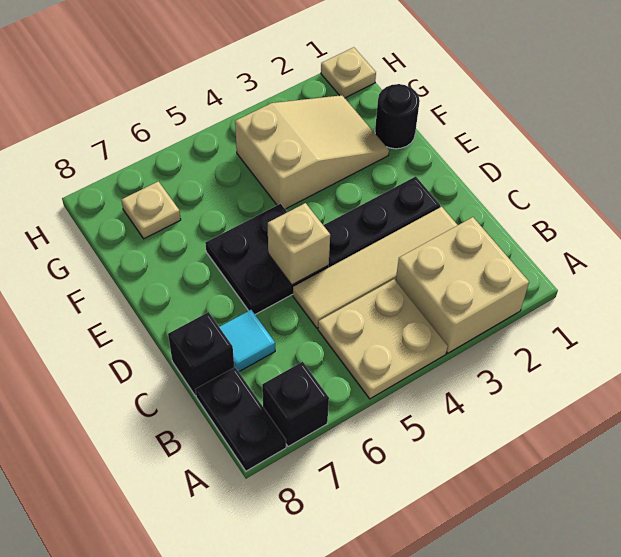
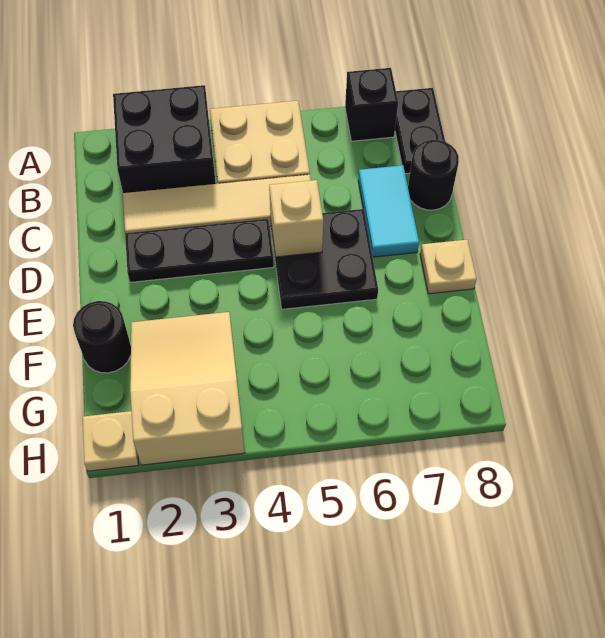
tan brick A2:B3 level 1 -> black brick A2:B3 level 1
cyan tile C7 level 1 -> cyan tile C7:D7 level 1
black brick C8 level 1 -> black round brick C8 level 1
tan slope F2:G4 level 1 top 4 -> tan slope F2:H3 level 1 top H
tan plate G7 level 1 -> tan plate E8 level 1

